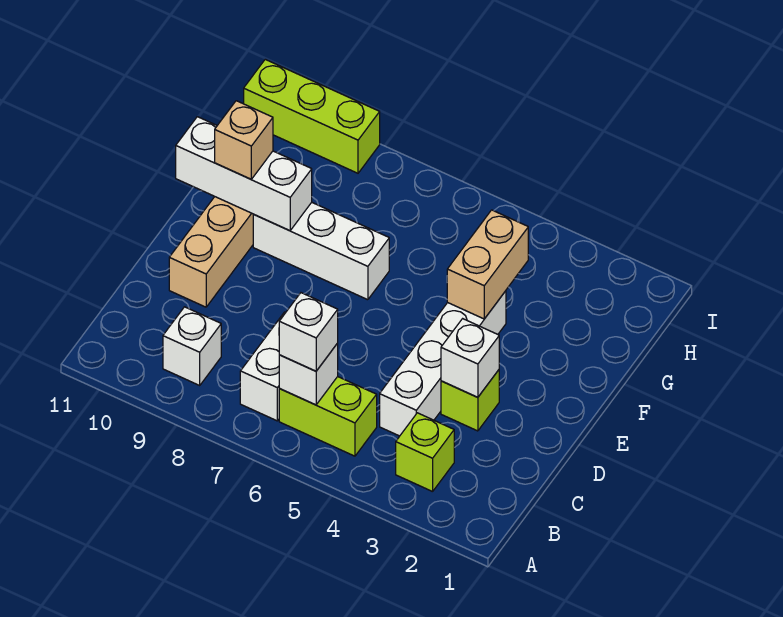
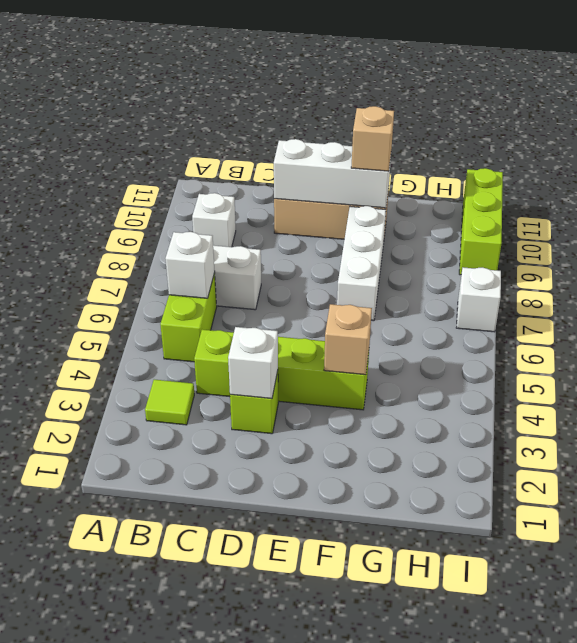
lime brick B3 level 1 -> lime tile B3 level 1
white brick B6 level 3 -> white brick I7 level 1
white brick C4:F4 level 1 -> lime brick C4:F4 level 1
tan brick F4:G4 level 2 -> tan brick F4 level 2
white brick F9:F11 level 2 -> white brick D10:F10 level 2

